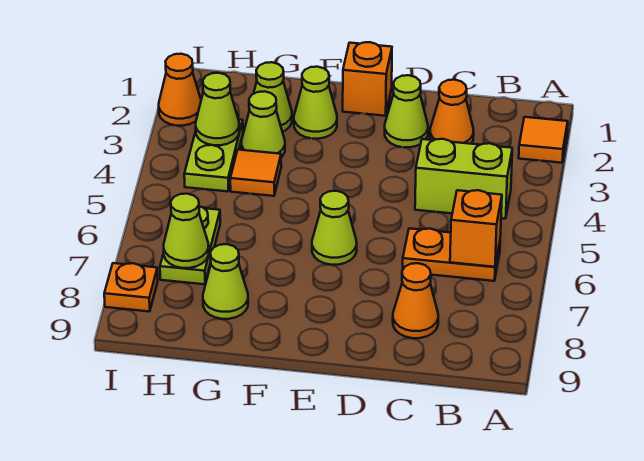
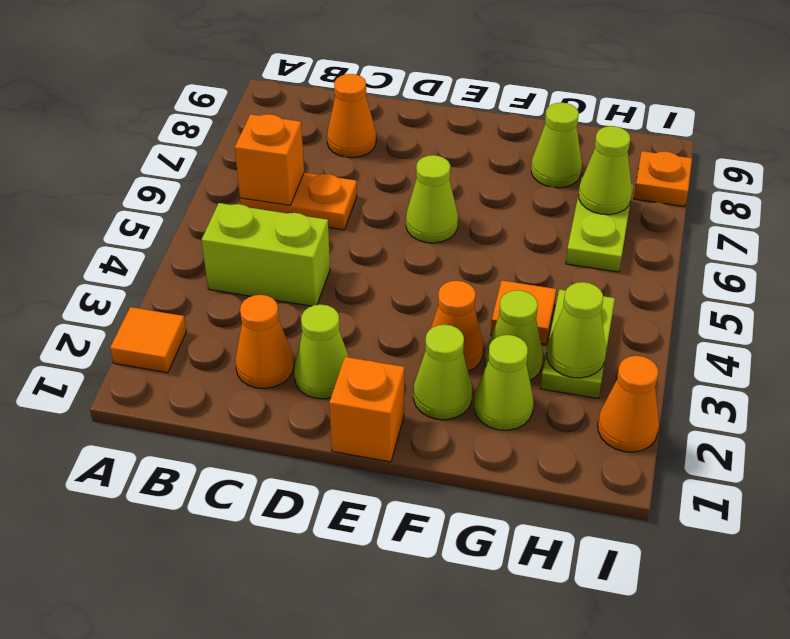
none -> orange cone F3 level 1

